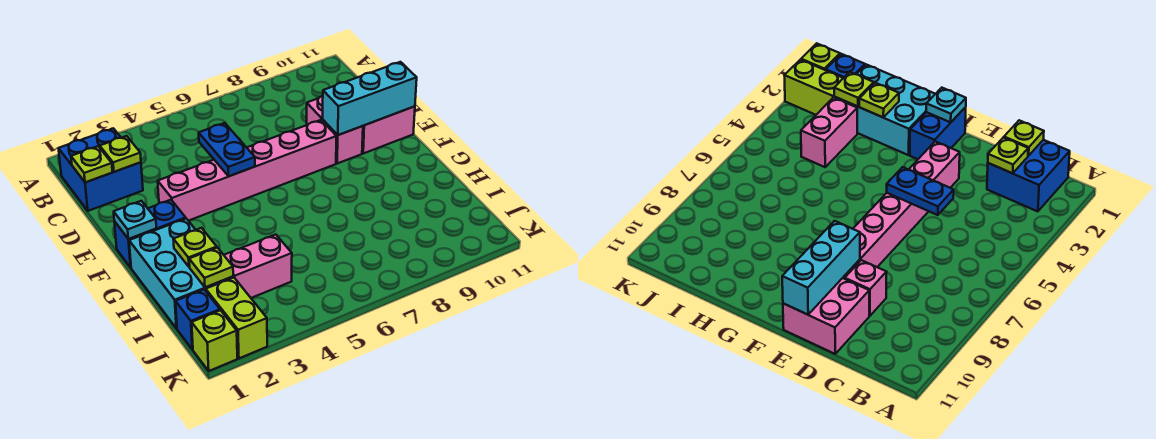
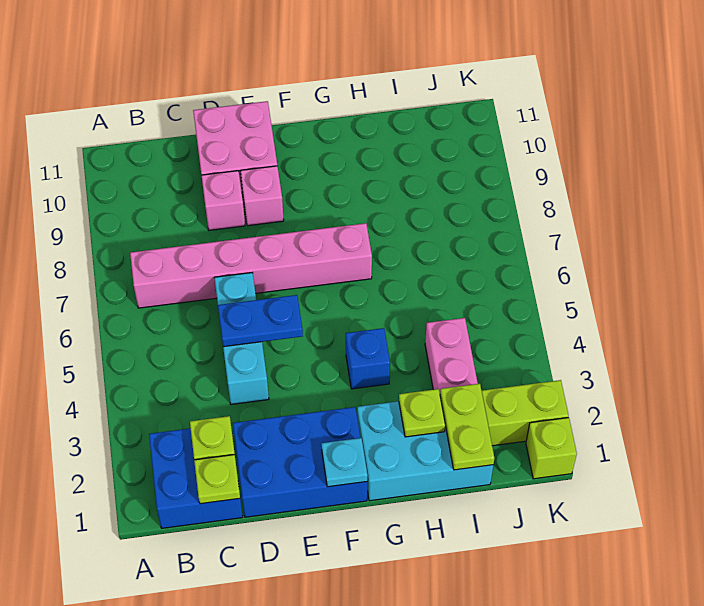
pink brick E3:E8 level 1 -> pink brick B7:G7 level 1
cyan brick E9:E11 level 2 -> cyan brick D4:D6 level 1
blue brick F1:F2 level 1 -> blue brick D1:F2 level 1
lime plate I2 level 2 -> lime plate I1:I2 level 2
blue brick J1 level 1 -> blue brick G4 level 1

